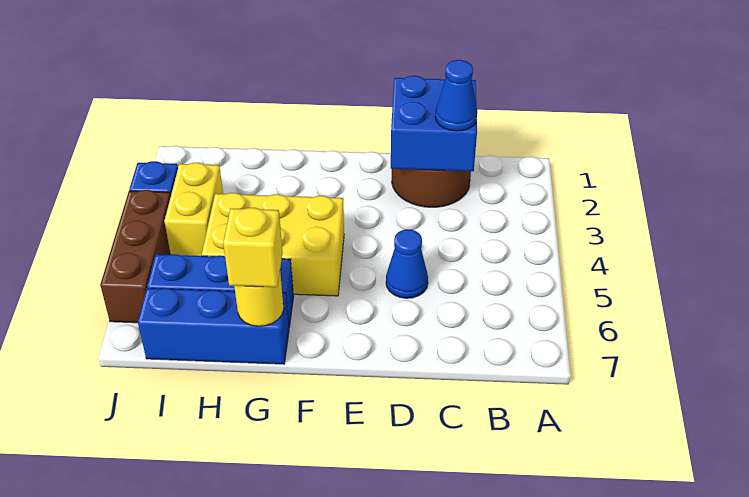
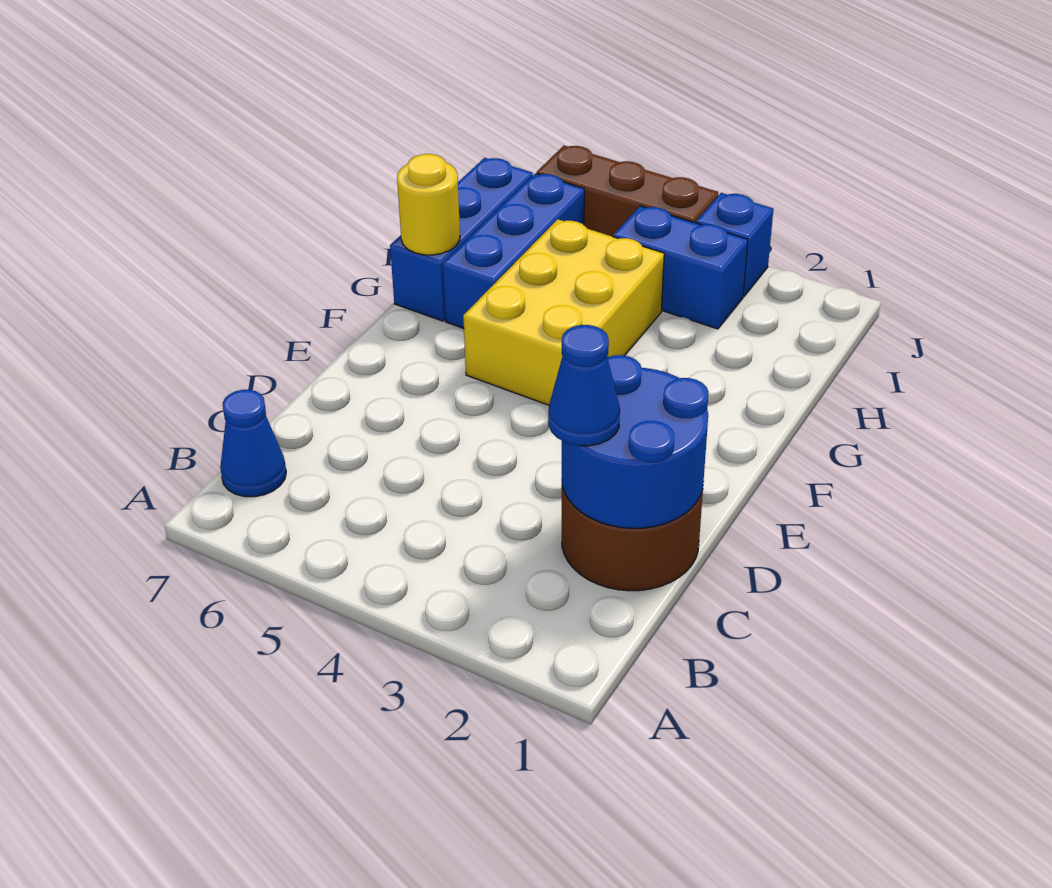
blue brick C1:D2 level 2 -> blue round brick C1:D2 level 2
blue cone D5 level 1 -> blue cone B7 level 1
yellow brick G7 level 3 -> none
yellow brick I3:I4 level 1 -> blue brick I3:I4 level 1

